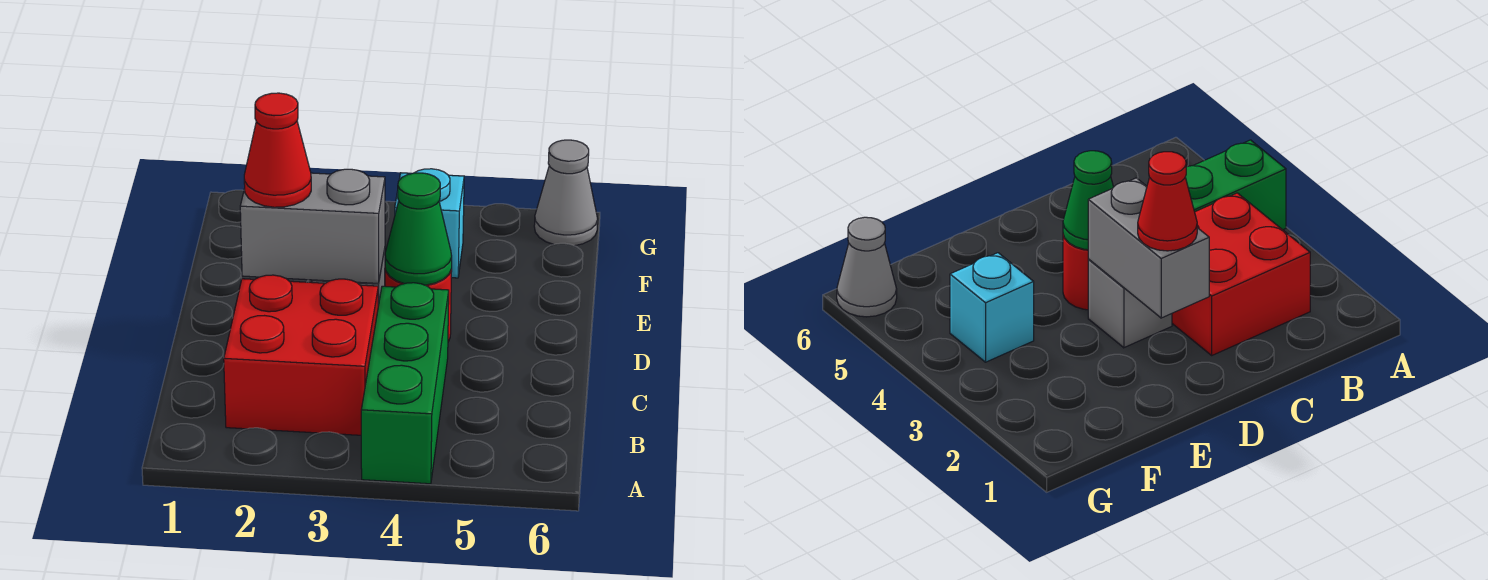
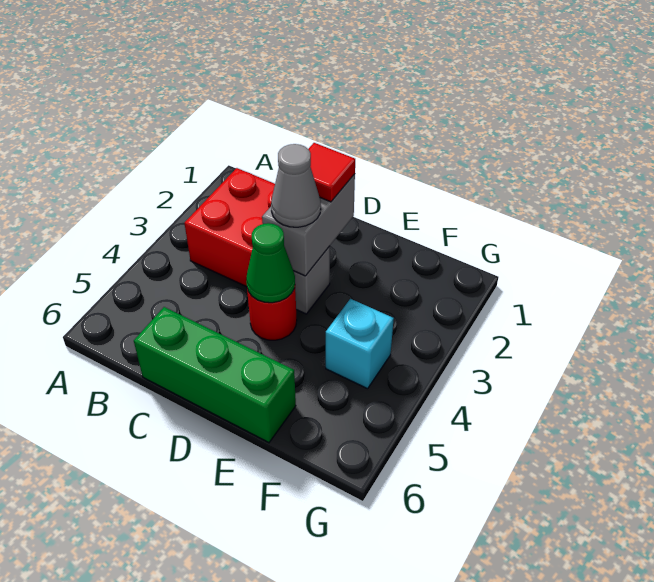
green brick A4:C4 level 1 -> green brick C6:E6 level 1
red cone D2 level 3 -> red tile D2 level 3
grey cone G6 level 1 -> grey cone D3 level 3

